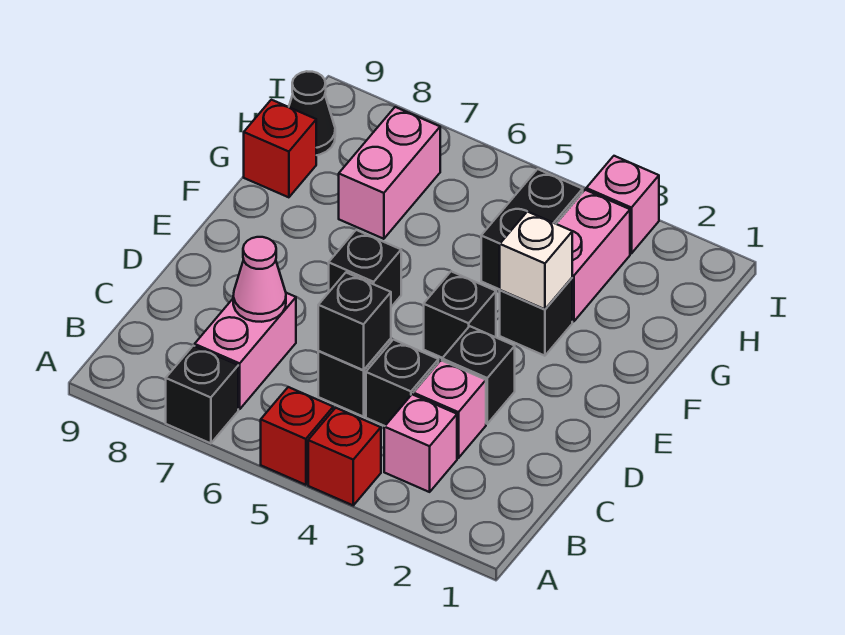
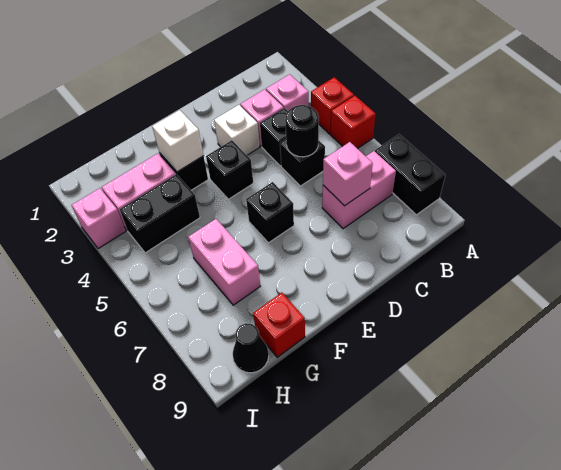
black brick A7 level 1 -> black brick A7:A8 level 1
black brick C5 level 2 -> black round brick C5 level 2
pink cone C7 level 2 -> pink brick C7 level 2
black brick D3 level 1 -> white brick D3 level 1
pink brick G7:H7 level 1 -> pink brick G6:G7 level 1

